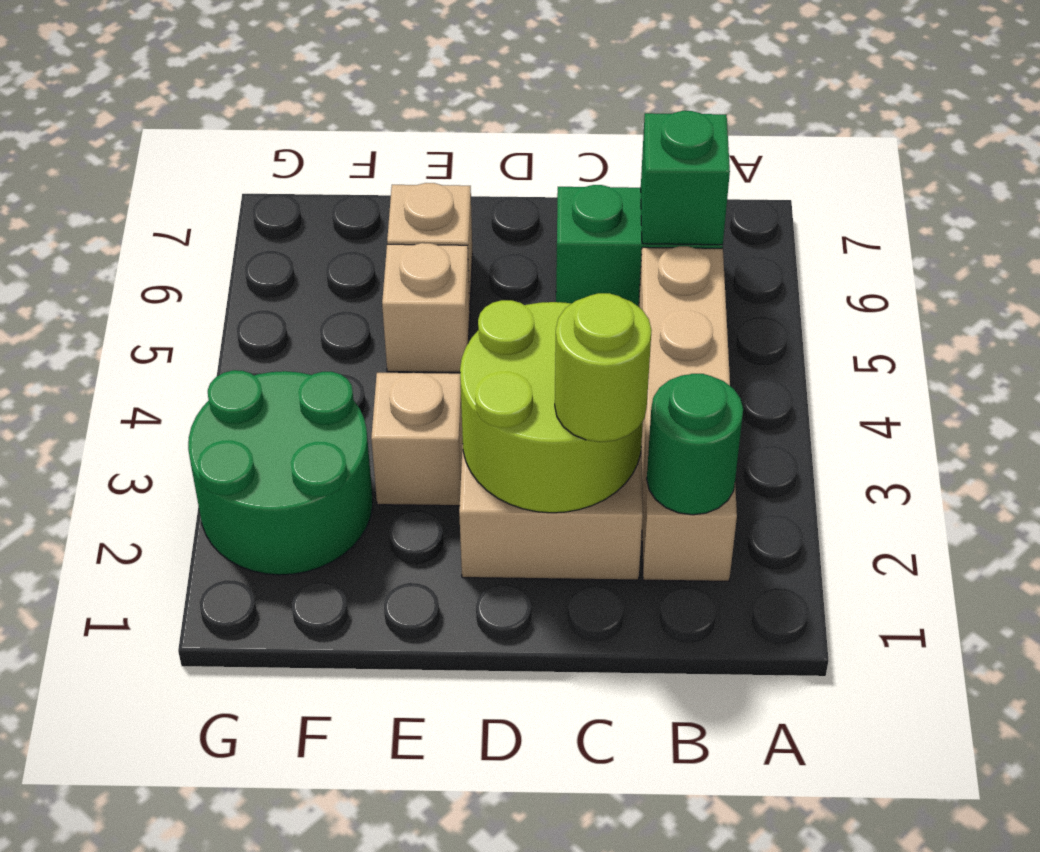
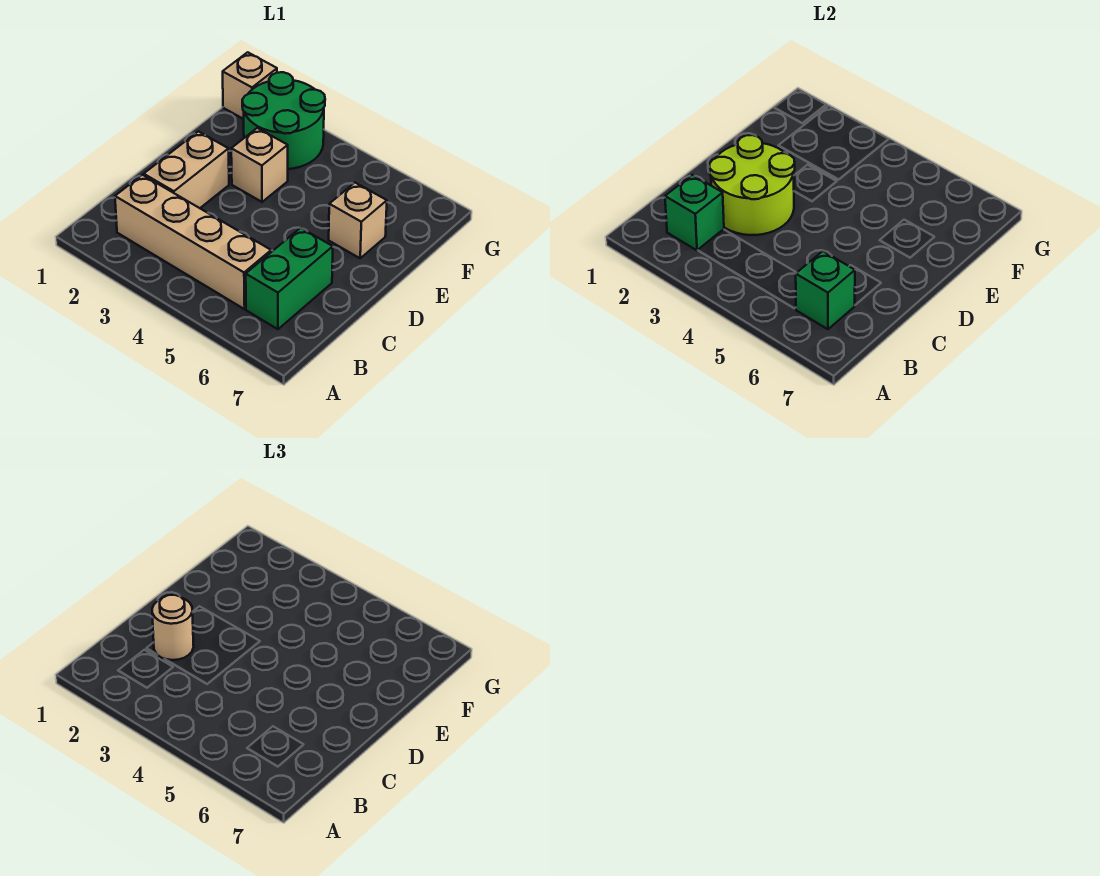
green round brick B2 level 2 -> green brick B2 level 2
lime round brick C2 level 3 -> tan round brick C2 level 3
tan brick E5 level 1 -> tan brick G1 level 1

